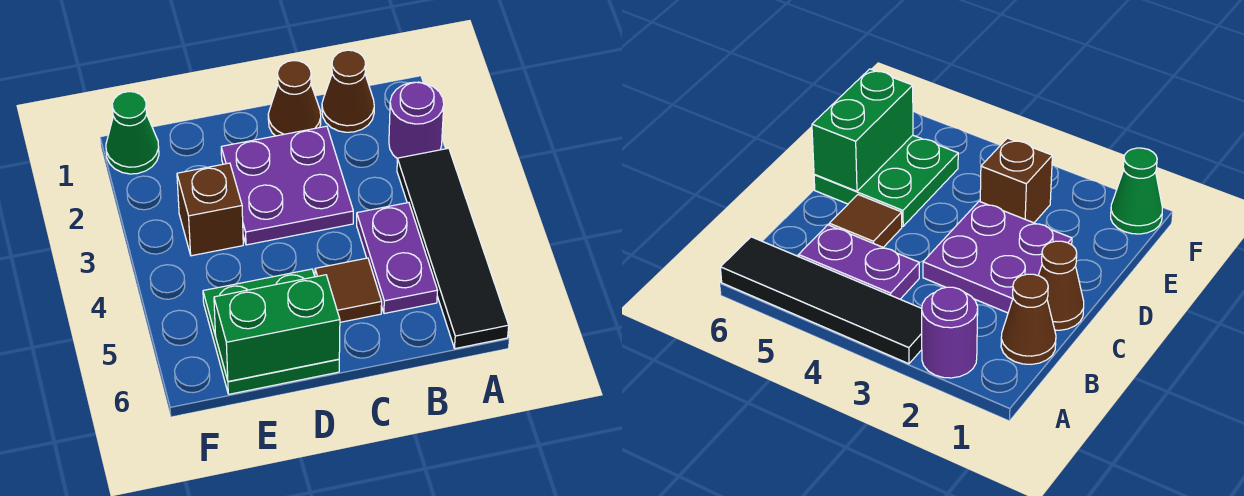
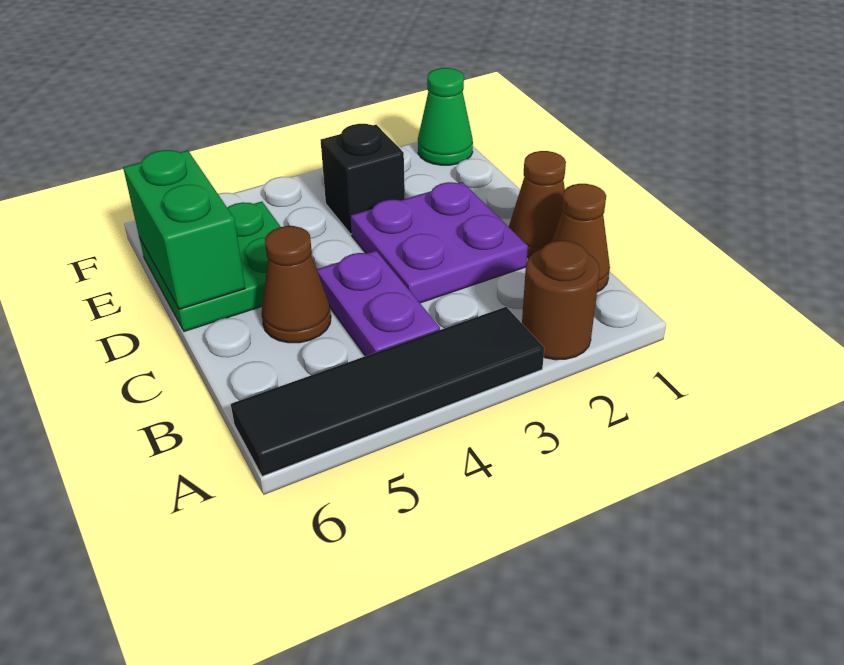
purple round brick A2 level 1 -> brown round brick A2 level 1
purple plate B4:B5 level 1 -> purple plate B4:C4 level 1
brown tile C5 level 1 -> brown cone C5 level 1
brown brick E3 level 1 -> black brick E3 level 1

